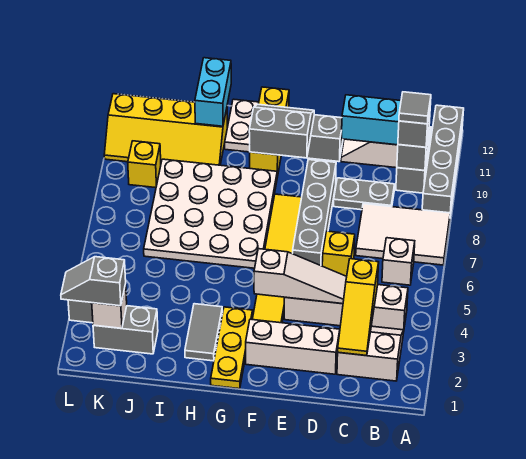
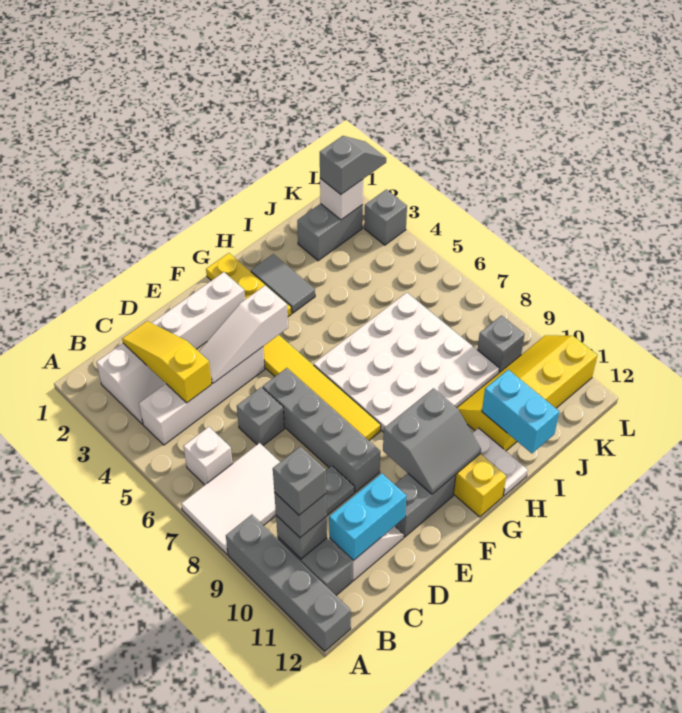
grey tile B10 level 4 -> grey brick B10 level 4
yellow brick D6 level 1 -> grey brick D6 level 1
yellow brick K9 level 1 -> grey brick K9 level 1

